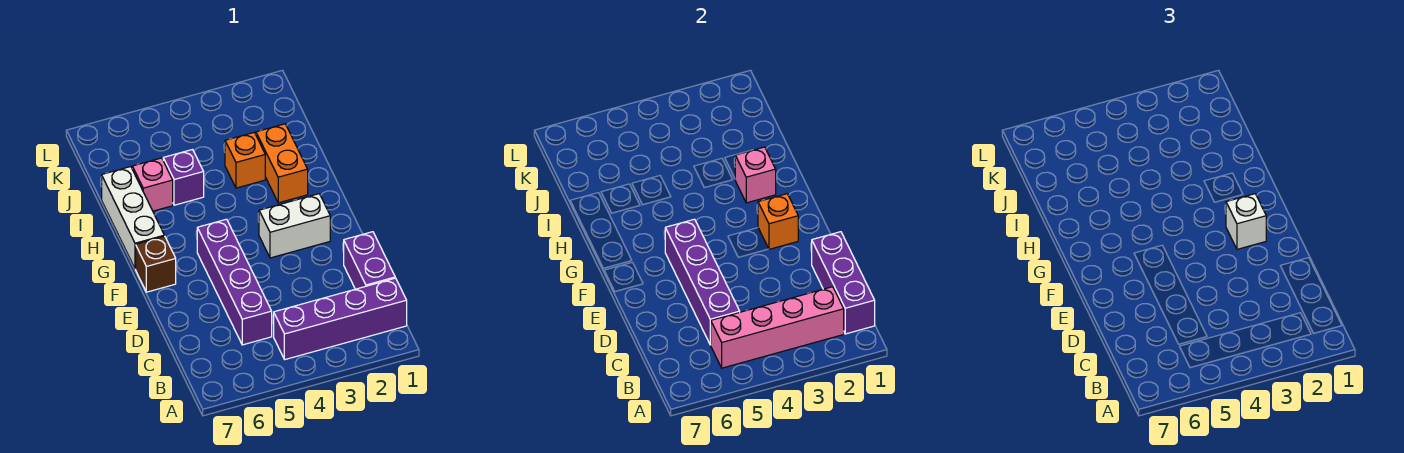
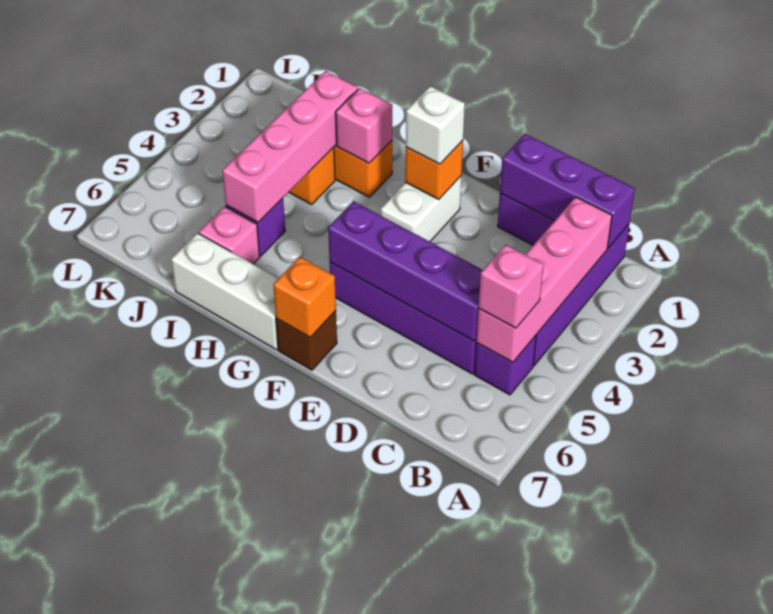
none -> purple brick B5 level 1
none -> pink brick B5 level 3
none -> orange brick F7 level 2
none -> pink brick I2:I5 level 2

